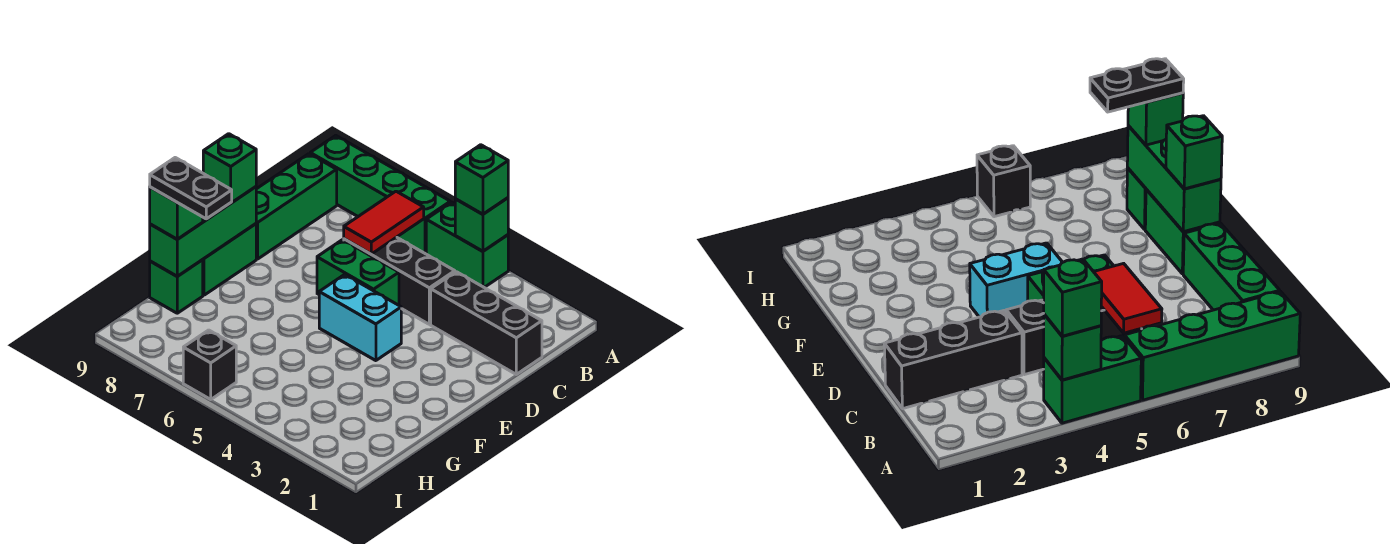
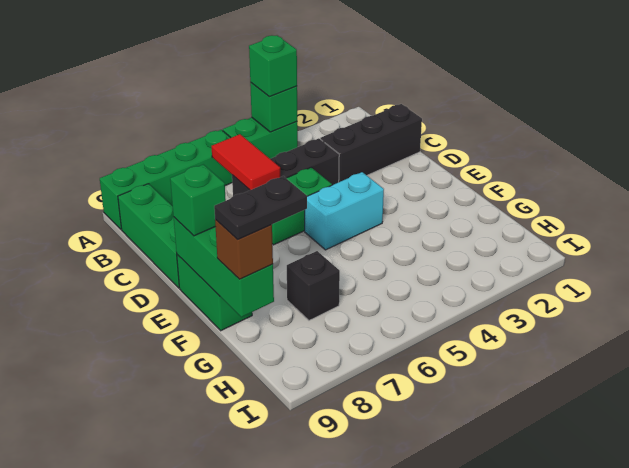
green brick G9 level 1 -> none
green brick G9 level 3 -> brown brick G9 level 3
black brick I6 level 1 -> black brick G7 level 1

